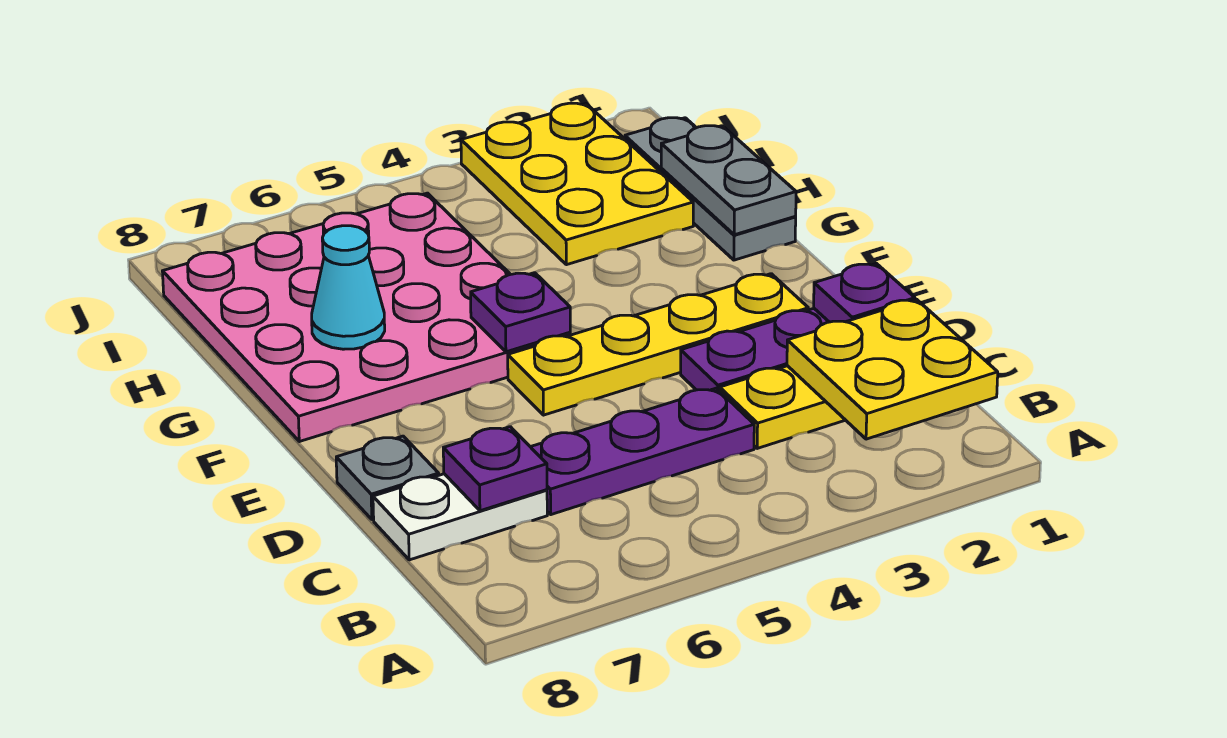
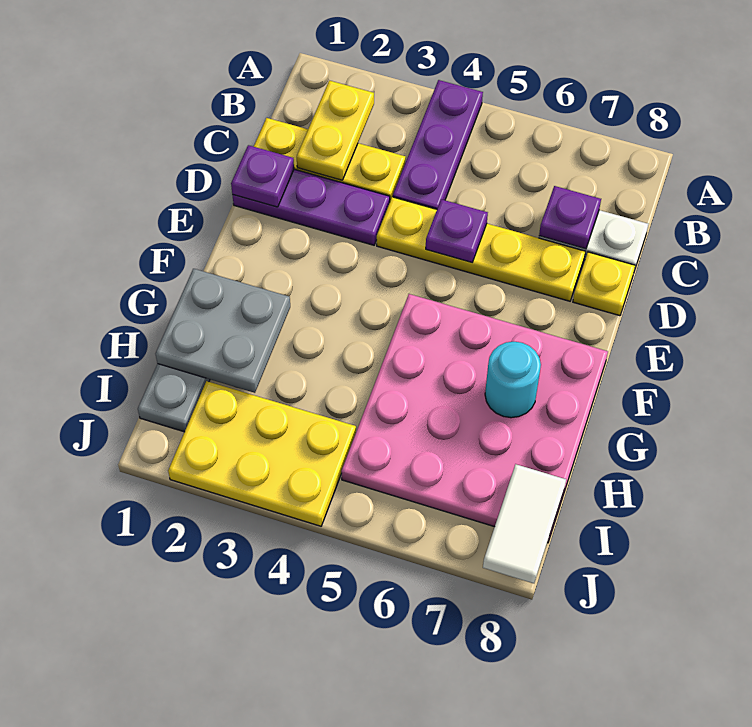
yellow plate B1:C2 level 2 -> yellow plate B2:C2 level 2
purple plate C4:C6 level 1 -> purple plate A4:C4 level 1
grey plate D8 level 1 -> yellow plate D8 level 1
yellow plate E2:E5 level 1 -> yellow plate D4:D7 level 1
purple plate F5 level 2 -> purple plate D5 level 2
grey plate G1:H1 level 2 -> grey plate G1:H2 level 2
cyan cone G7 level 2 -> cyan round brick G7 level 2
yellow plate H2:J3 level 1 -> yellow plate I2:J4 level 1
none -> white tile I8:J8 level 2

